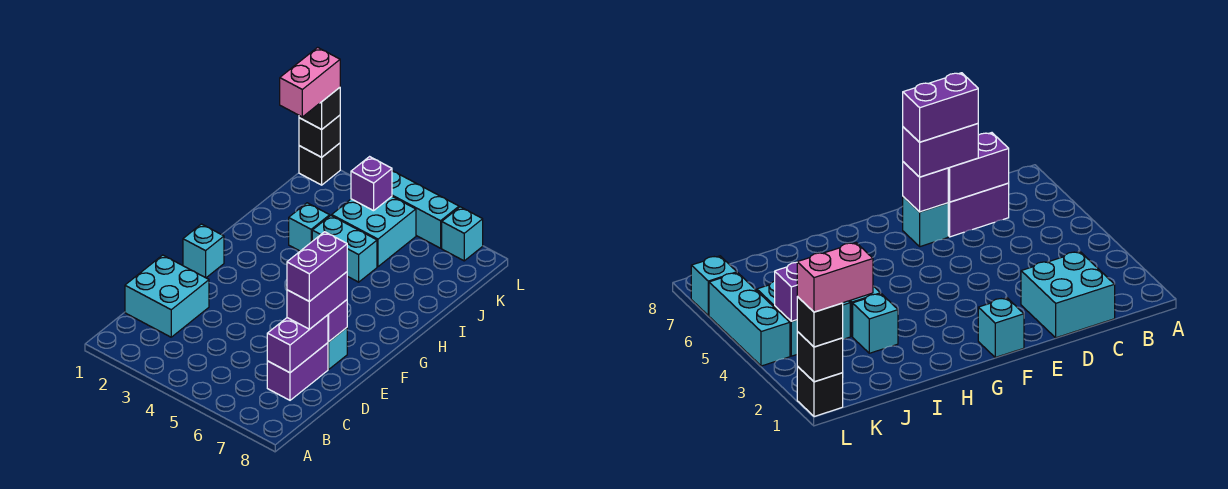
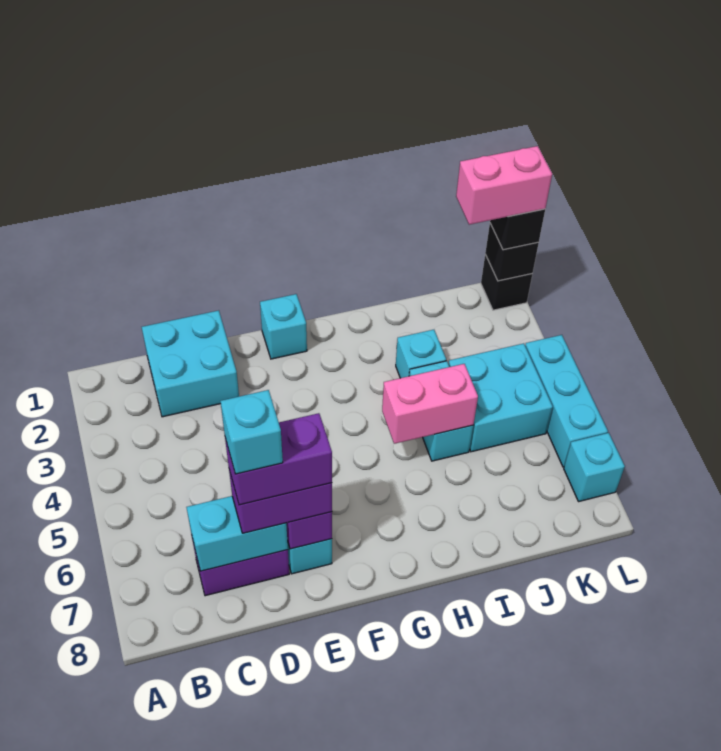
purple brick C7:D7 level 2 -> cyan brick C7:D7 level 2
none -> cyan brick D7 level 5
none -> pink brick H5:I5 level 2
purple brick K4 level 2 -> none

